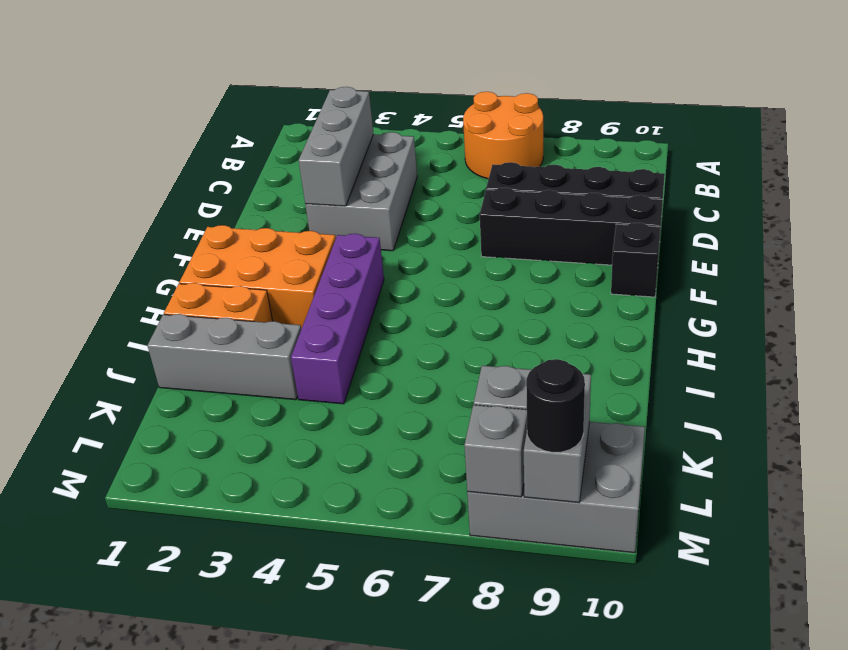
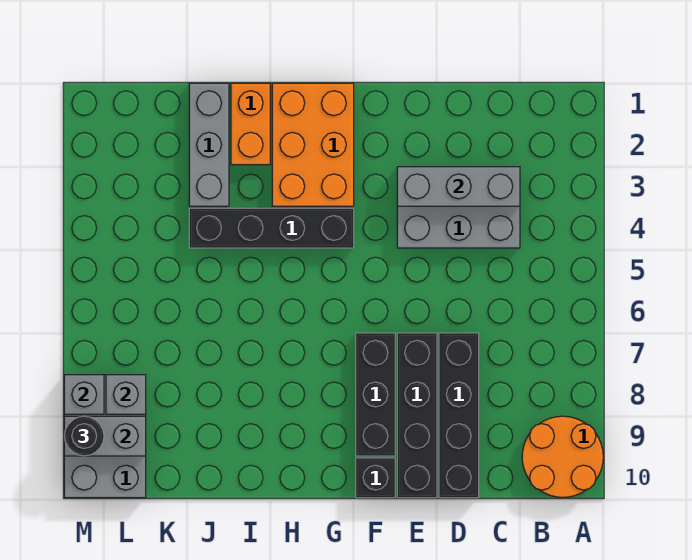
orange round brick A6:B7 level 1 -> orange round brick A9:B10 level 1
none -> black brick F7:F9 level 1
purple brick G4:J4 level 1 -> black brick G4:J4 level 1

